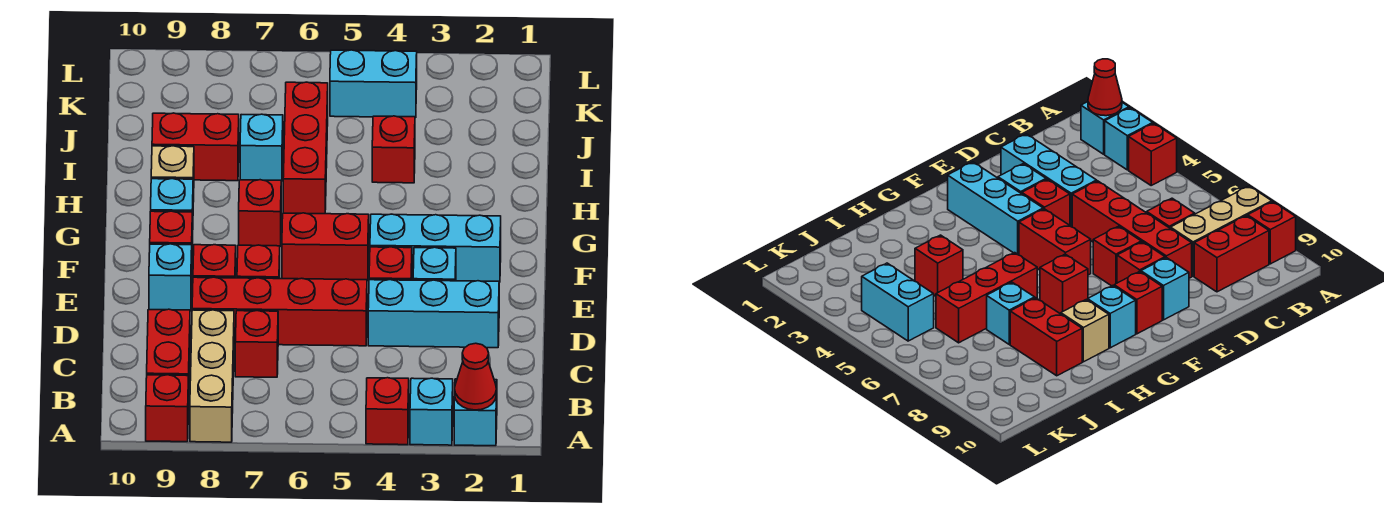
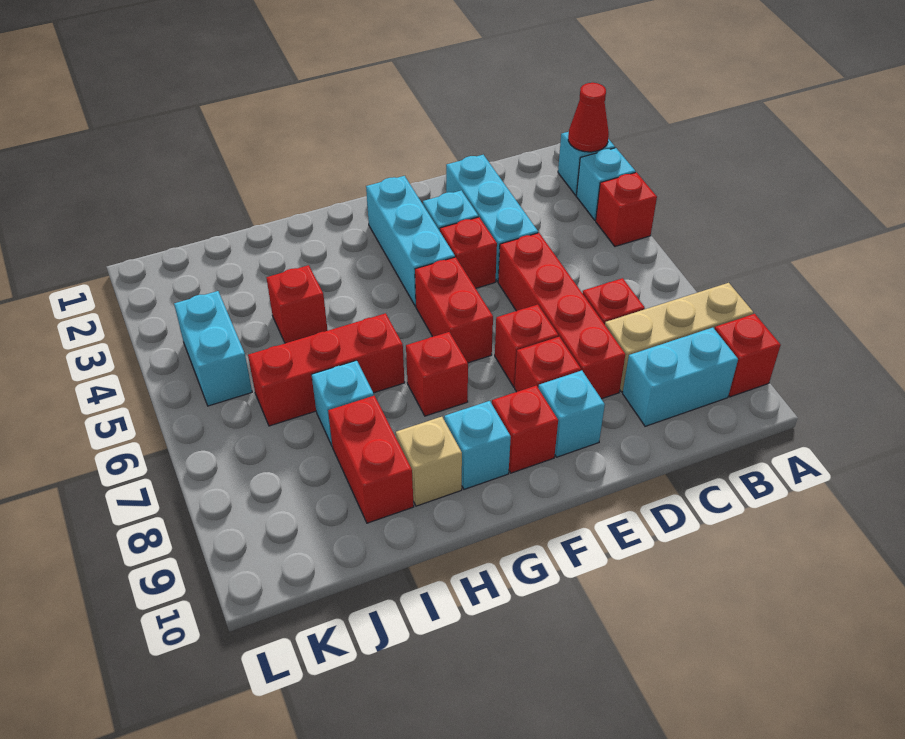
red brick B9:C9 level 1 -> cyan brick B9:C9 level 1

